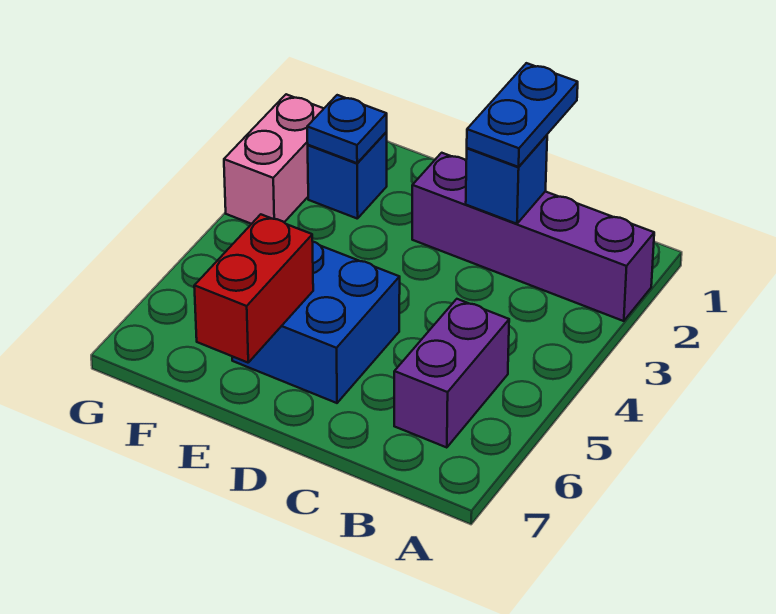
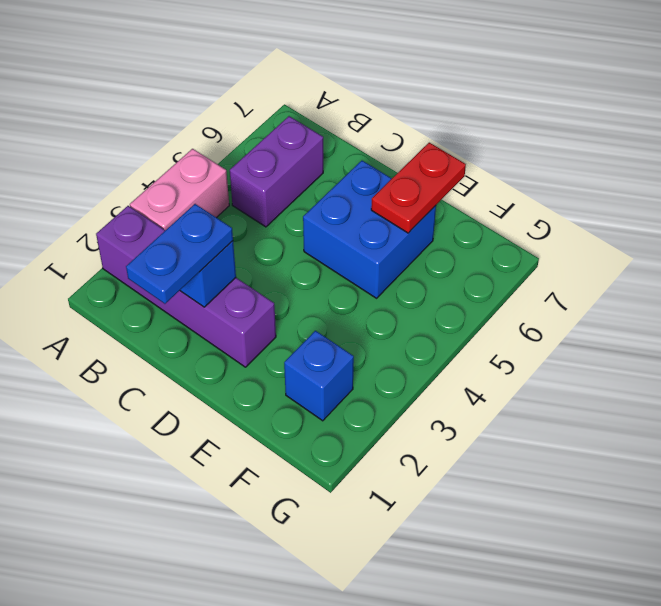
red brick E6:E7 level 2 -> red plate E6:E7 level 2
blue plate F2 level 2 -> none
pink brick G2:G3 level 1 -> pink brick A3:A4 level 1

